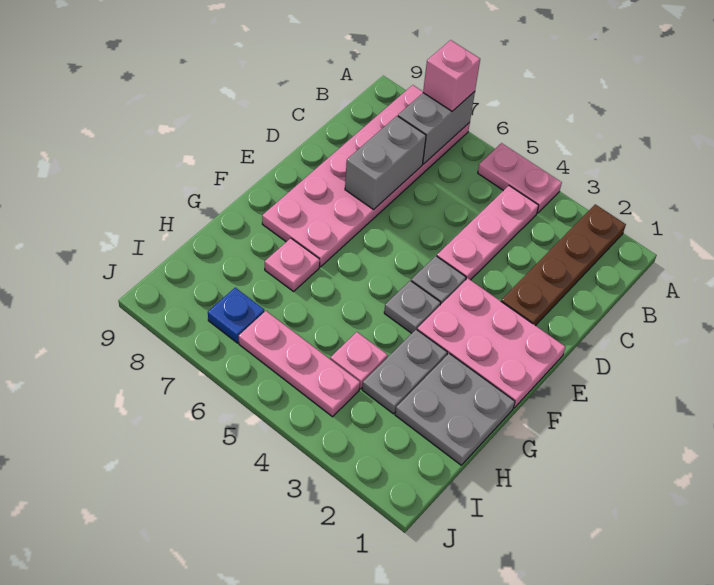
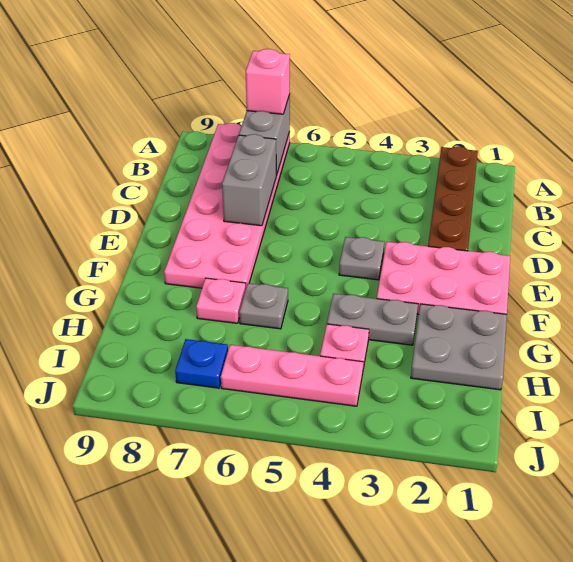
pink plate A4:A5 level 1 -> none
pink plate B4:D4 level 1 -> none
grey plate F4 level 1 -> grey plate G6 level 1
grey plate G3:H3 level 1 -> grey plate G3:G4 level 1

